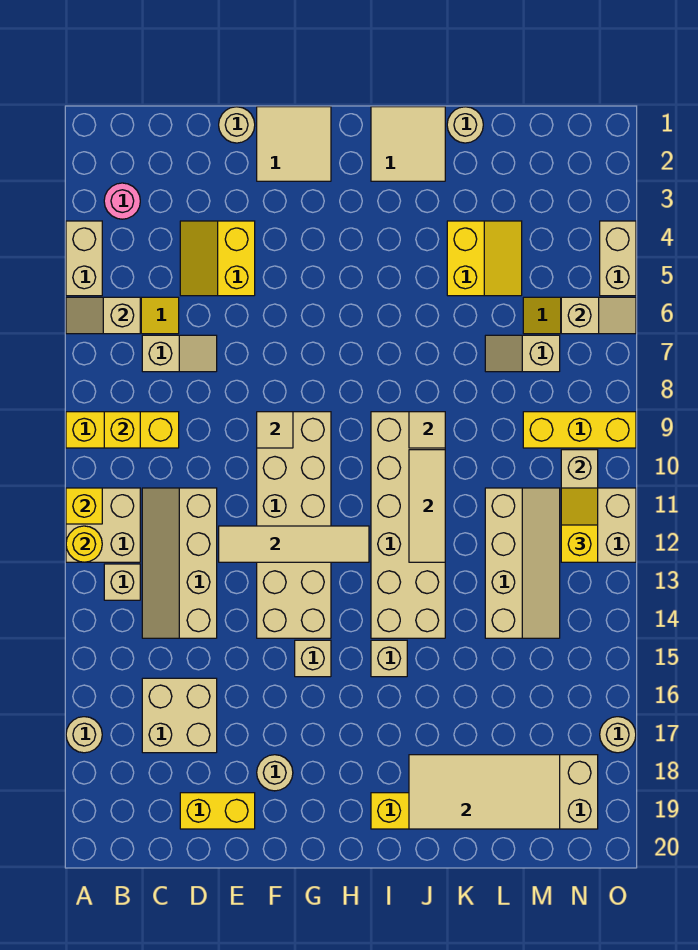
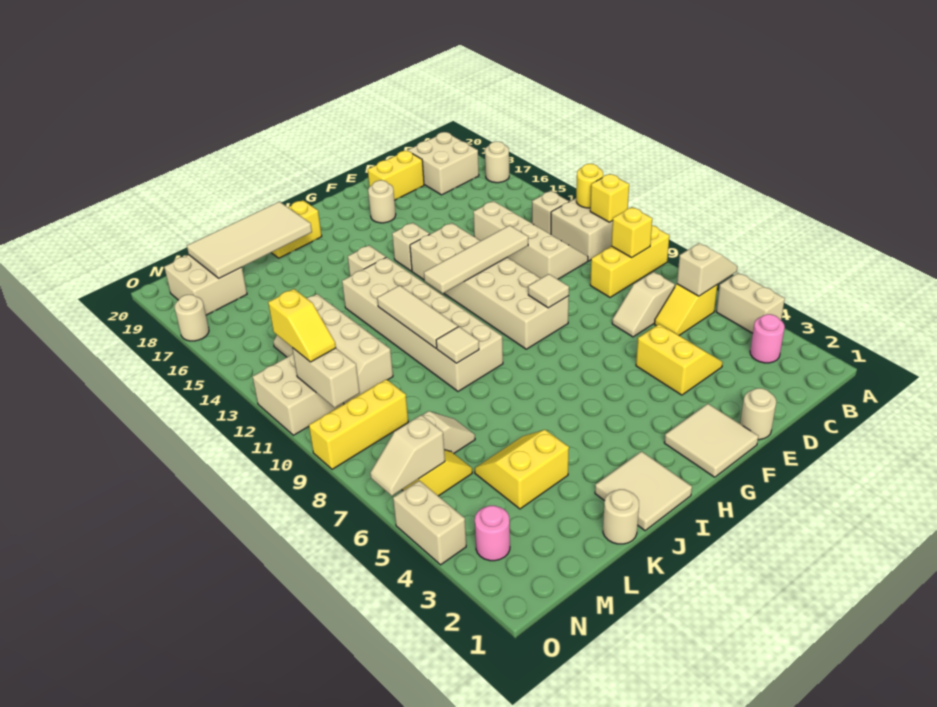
tan brick C16:D17 level 1 -> tan brick B18:C19 level 1
yellow slope K4:L5 level 1 top K -> yellow slope K4:L5 level 1 top 4
none -> pink round brick N3 level 1

